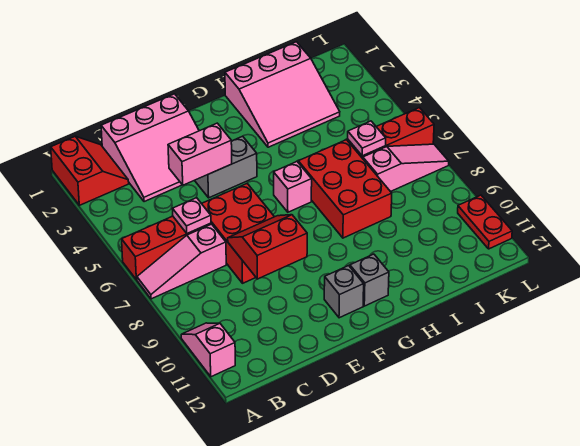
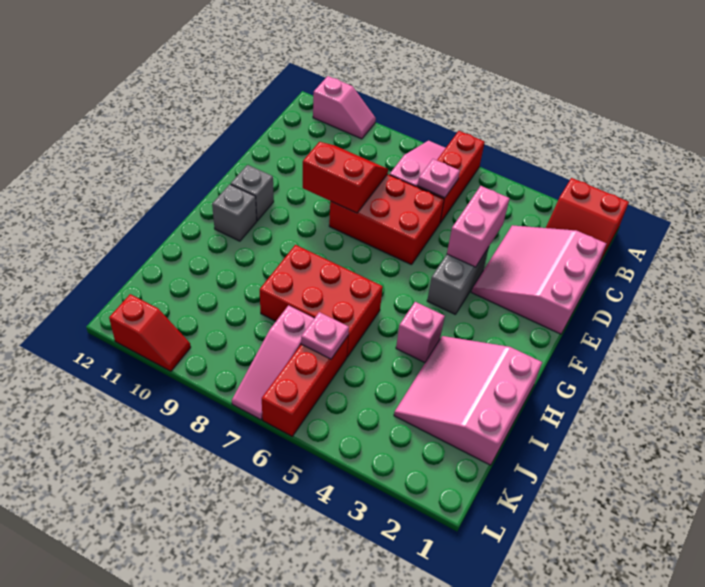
red slope D8:E9 level 2 top 9 -> red slope D8:E9 level 2 top E
pink brick G6 level 1 -> pink brick H4 level 1
red plate L10:L11 level 1 -> red slope L10:L11 level 1 top 11

